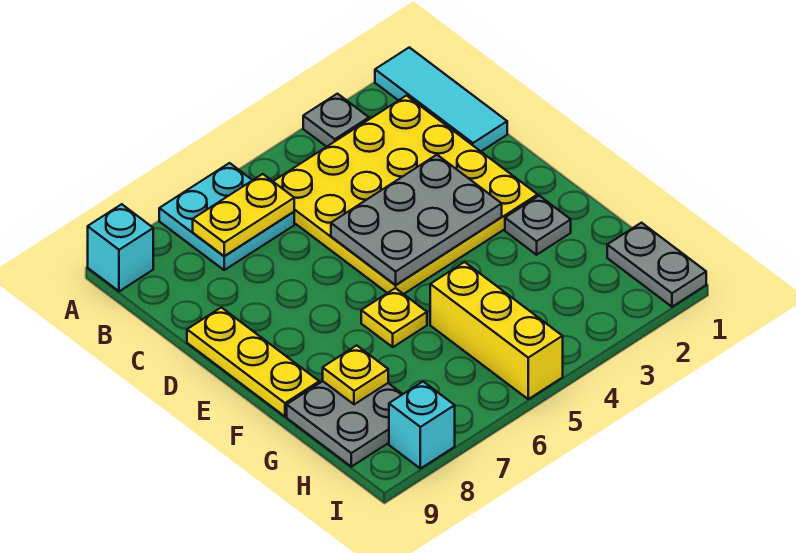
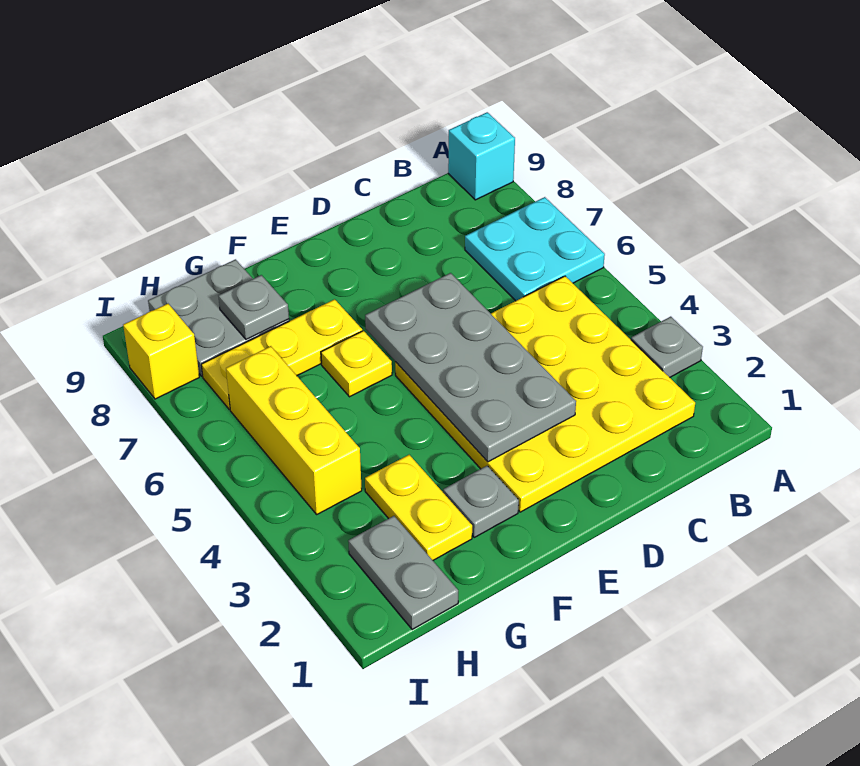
cyan tile A1:C1 level 1 -> none
yellow plate B6:B7 level 2 -> yellow plate G2:G3 level 1
grey plate D3:E5 level 2 -> grey plate D3:E6 level 2
yellow plate D9:F9 level 1 -> yellow plate F7:H7 level 1
yellow brick G5:I5 level 1 -> yellow brick H4:H6 level 1
yellow plate G8 level 2 -> grey plate G8 level 2
grey plate H1:I1 level 1 -> grey plate H1:H2 level 1
cyan brick I8 level 1 -> yellow brick I8 level 1

